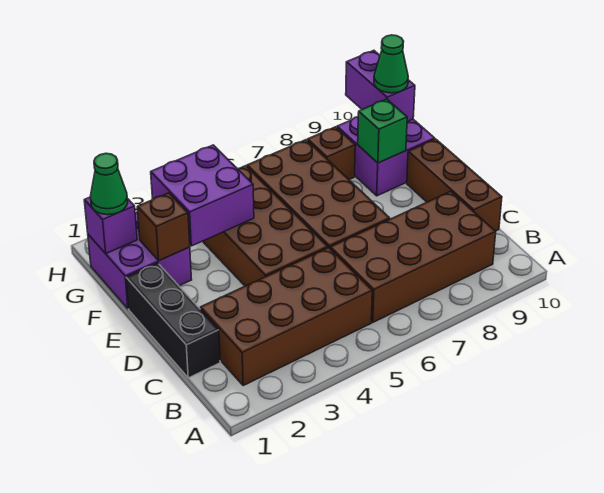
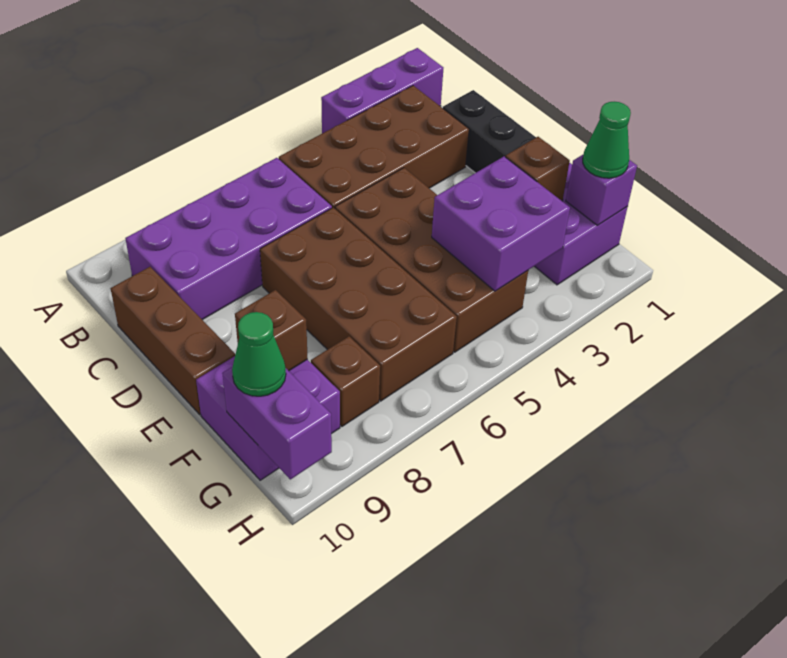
none -> purple brick A1:A3 level 1
brown brick B6:C9 level 1 -> purple brick B6:C9 level 1
green brick F9 level 2 -> brown brick F9 level 2

